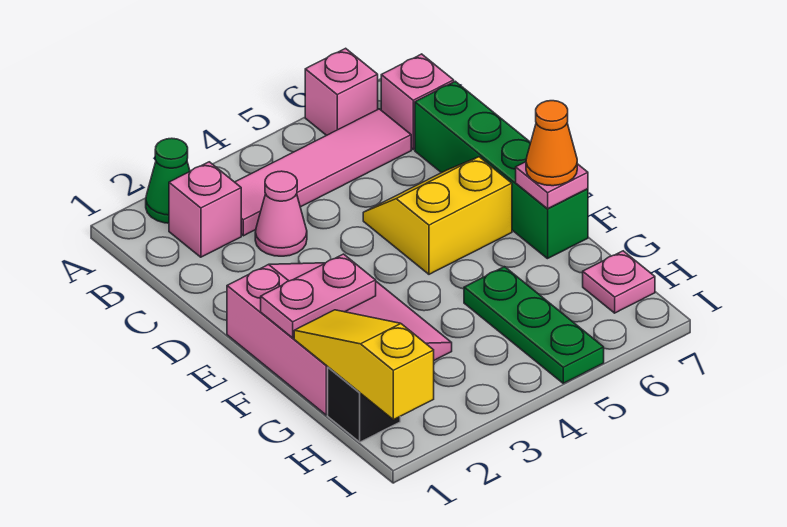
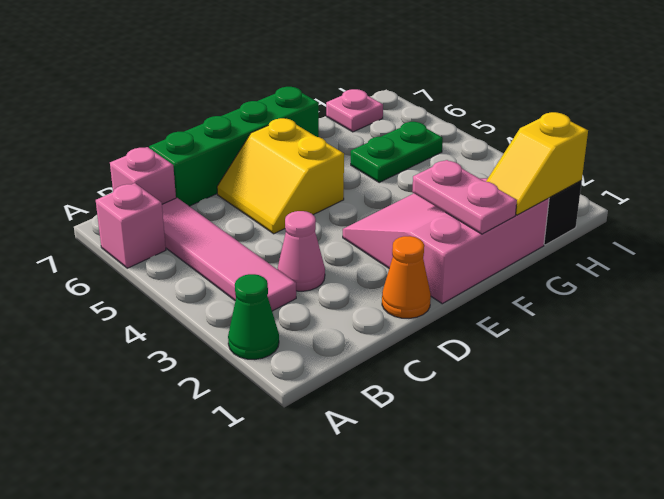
pink brick B2 level 1 -> none
pink plate F7 level 2 -> none
orange cone F7 level 3 -> orange cone D1 level 1
yellow slope G1:I1 level 2 top I -> yellow slope G1:H1 level 2 top H
green plate G5:I5 level 1 -> green plate G5:H5 level 1

